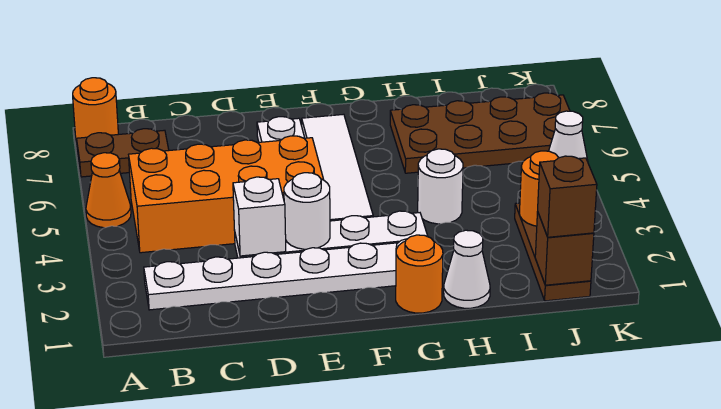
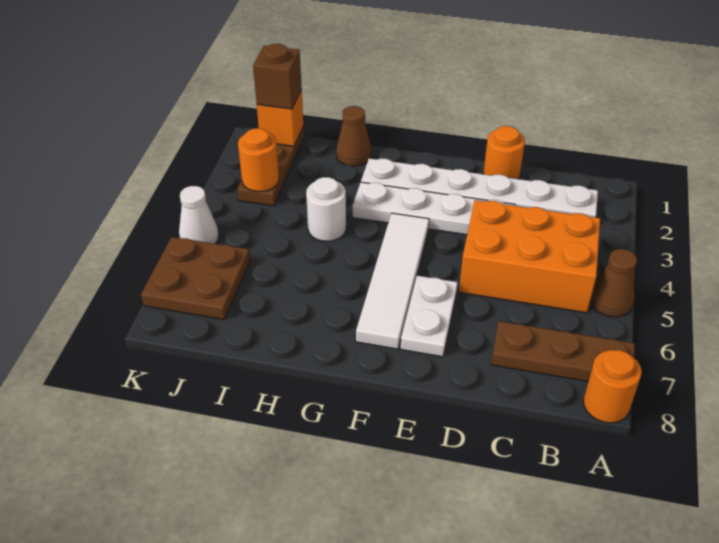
orange cone A5 level 1 -> brown cone A5 level 1
brown plate A7:B7 level 1 -> brown plate A7:C7 level 1
orange brick B4:E5 level 1 -> orange brick B4:D5 level 1
white brick D3 level 2 -> none
white round brick E3 level 2 -> none
orange round brick G1 level 1 -> orange round brick D1 level 1
white cone H1 level 1 -> brown cone H1 level 1
brown plate H6:K7 level 1 -> brown plate J6:K7 level 1
brown brick J1 level 2 -> orange brick J1 level 2

